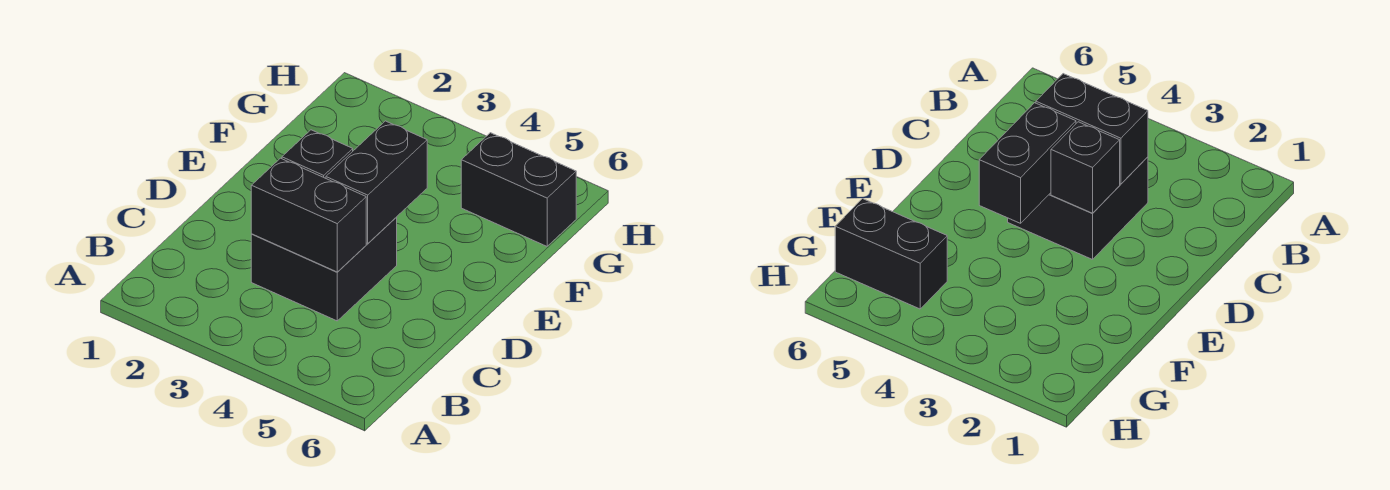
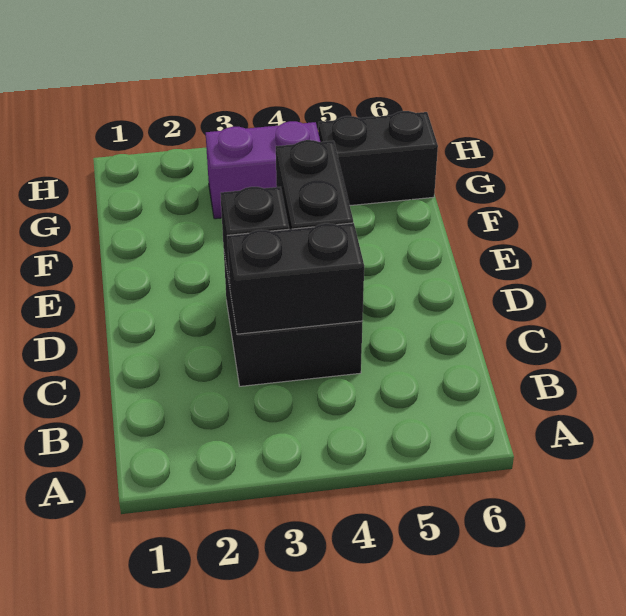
none -> purple brick G3:G4 level 1

